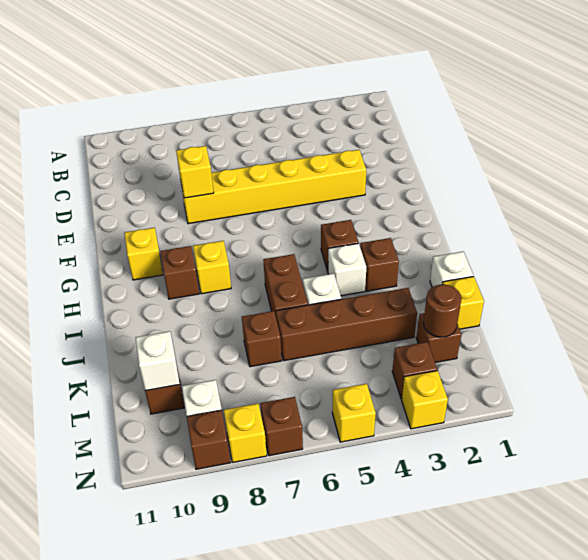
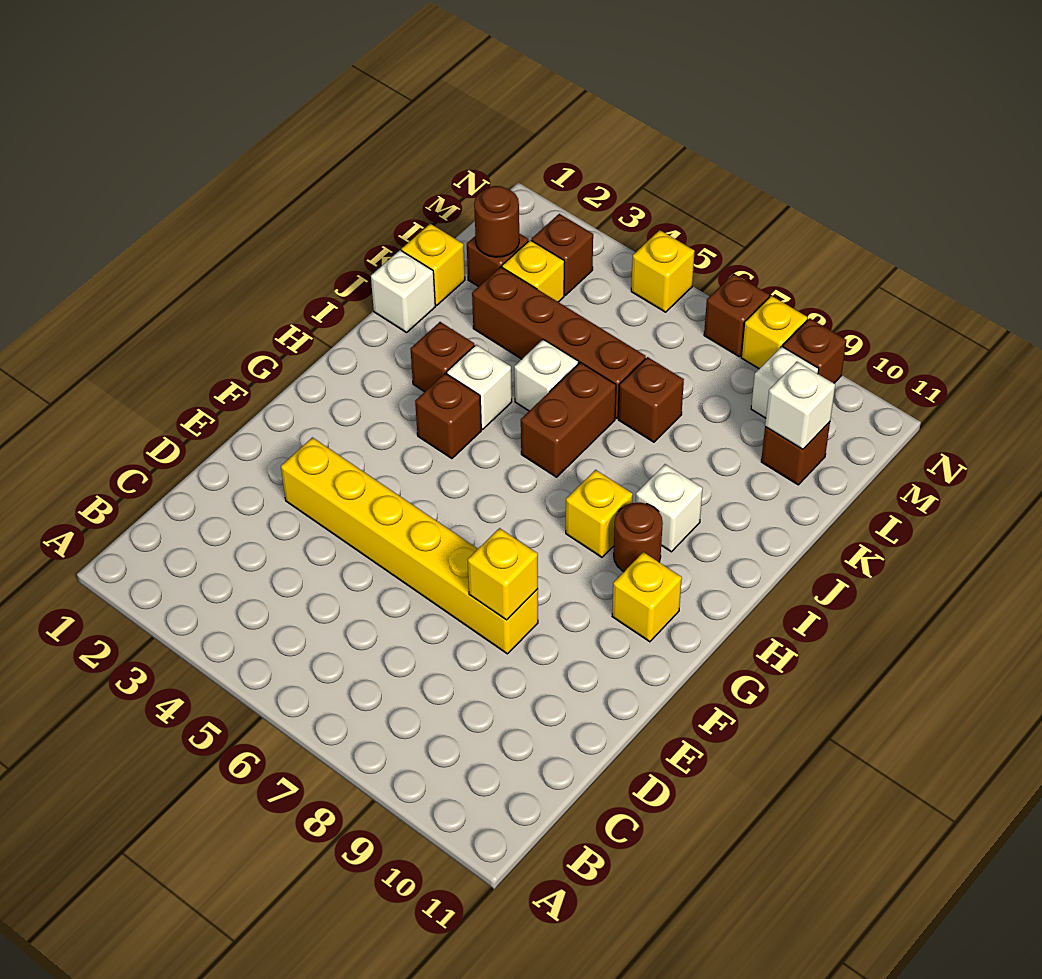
brown brick H9 level 1 -> brown round brick H9 level 1
none -> white brick I9 level 1
yellow brick N3 level 1 -> yellow brick L3 level 1

